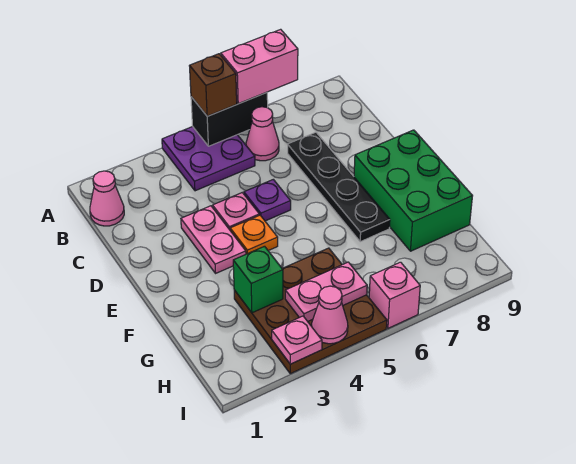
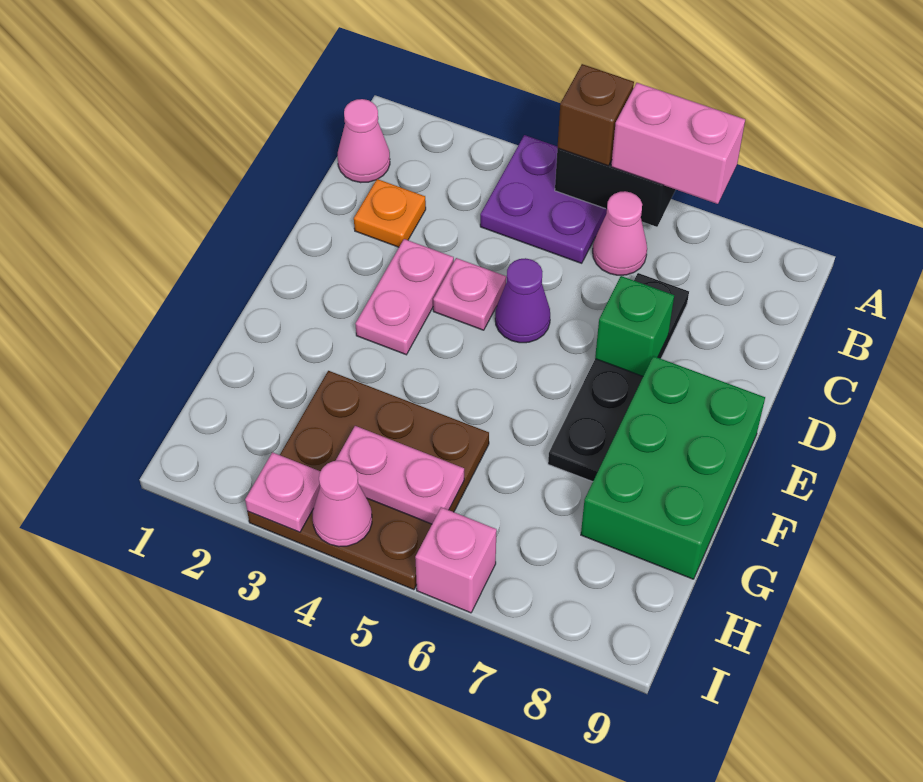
purple plate D5 level 1 -> purple cone D5 level 1
orange plate E4 level 1 -> orange plate C2 level 1
green brick G3 level 2 -> green brick D7 level 2

